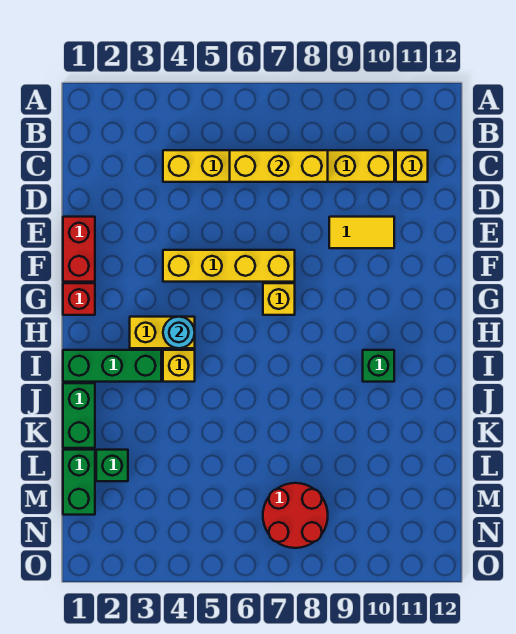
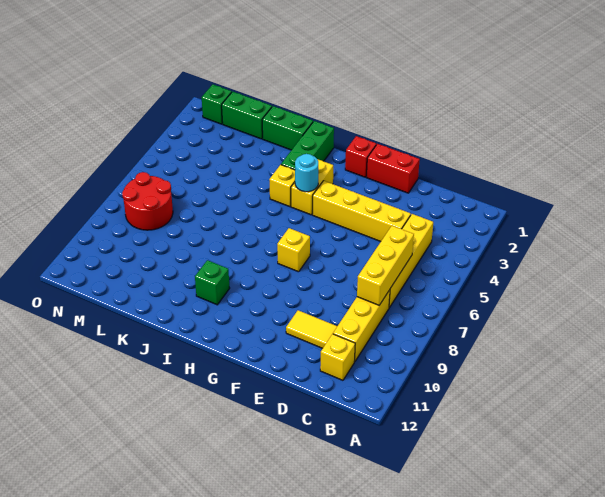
yellow tile E9:E10 level 1 -> yellow tile D10:E10 level 1
yellow brick F4:F7 level 1 -> yellow brick D4:G4 level 1
green brick L2 level 1 -> green brick N1 level 1

